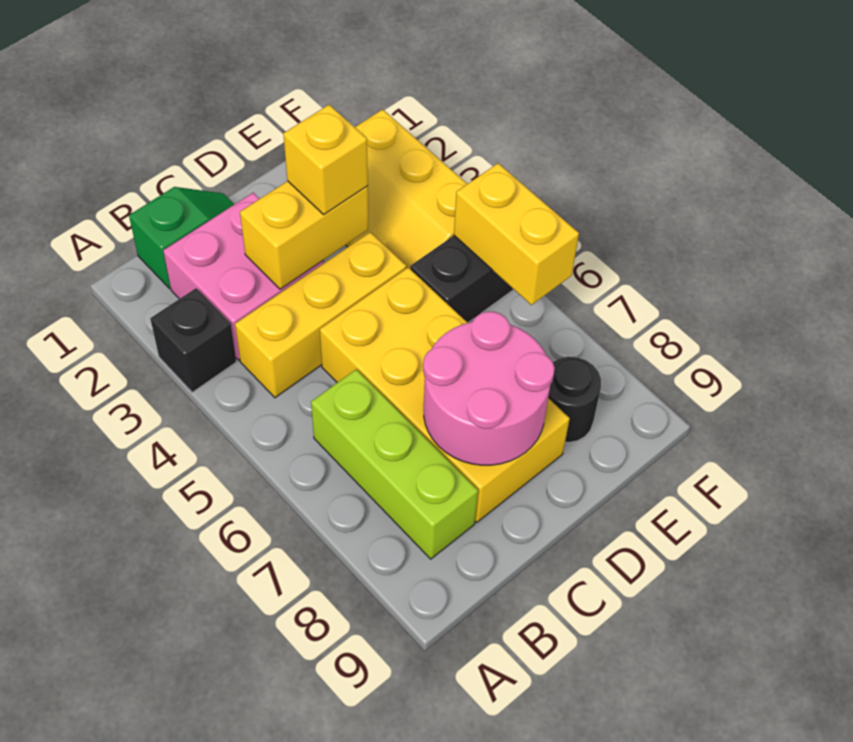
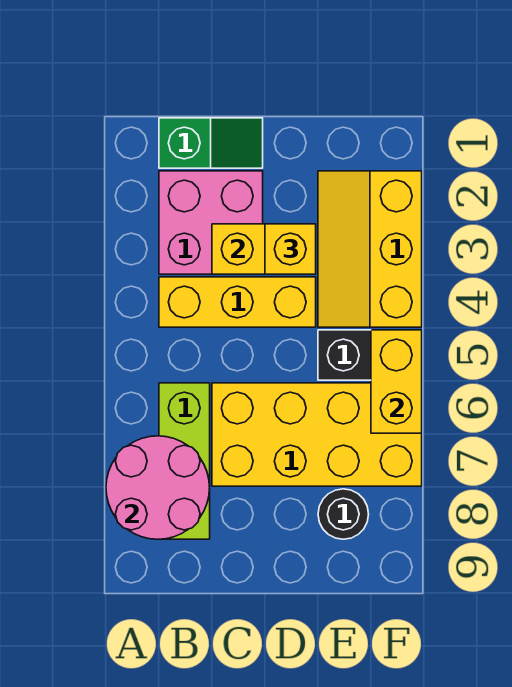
black brick A3 level 1 -> none
yellow brick C5:D8 level 1 -> yellow brick C6:F7 level 1
pink round brick C7:D8 level 2 -> pink round brick A7:B8 level 2

